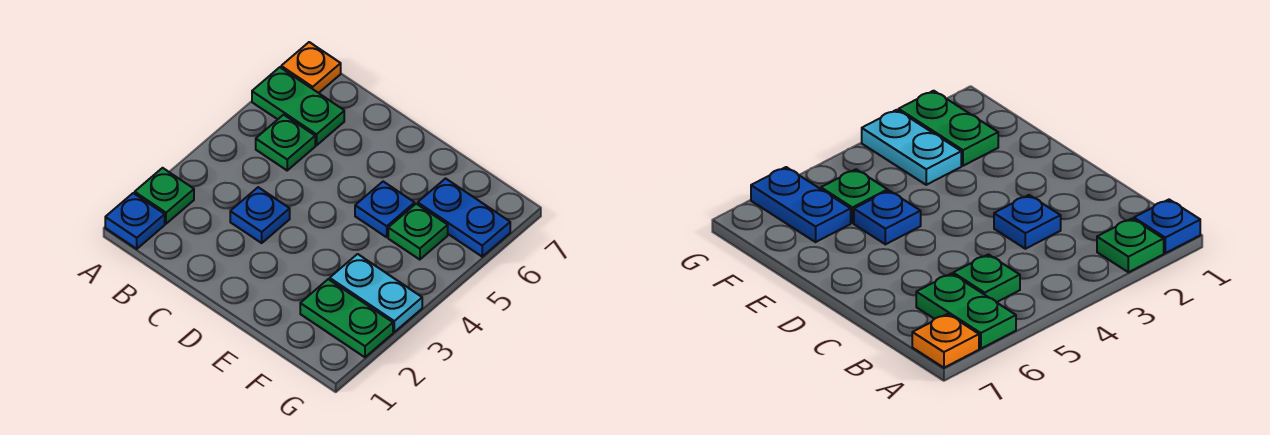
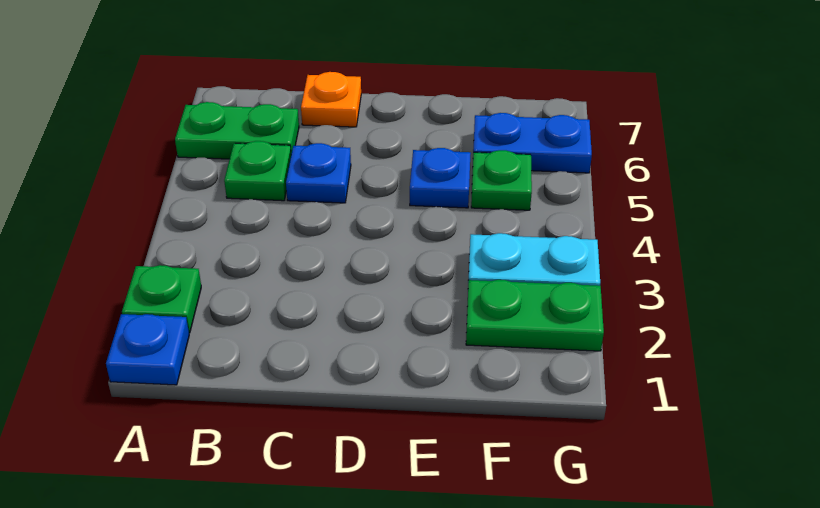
orange plate A7 level 1 -> orange plate C7 level 1
blue plate C3 level 1 -> blue plate C5 level 1

